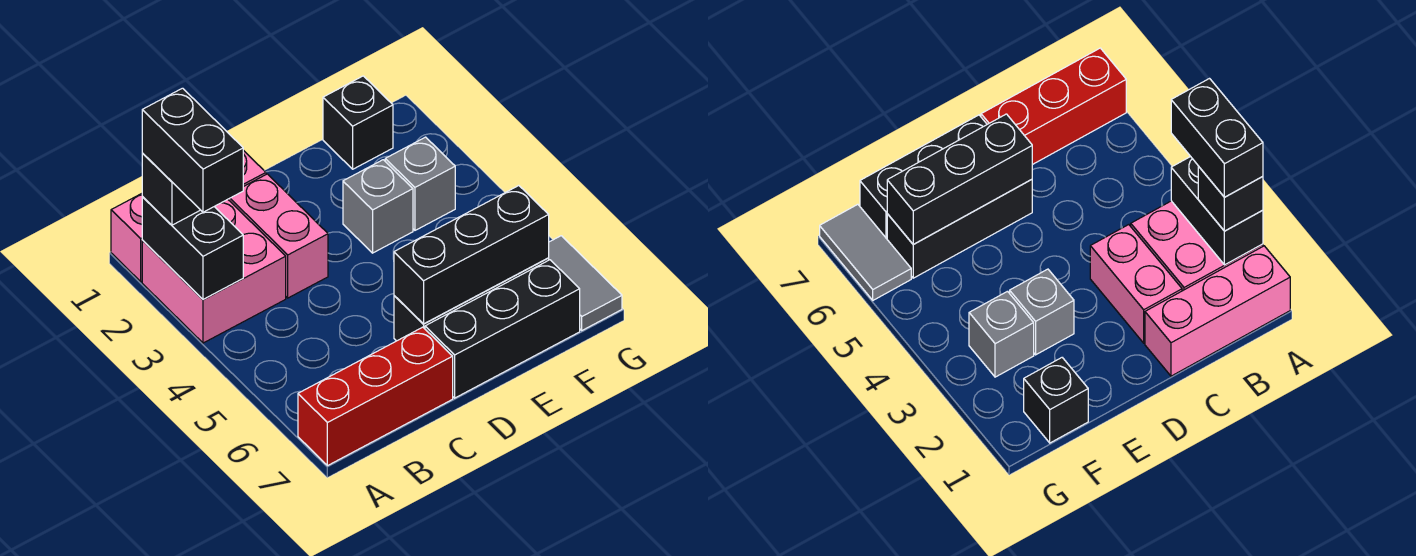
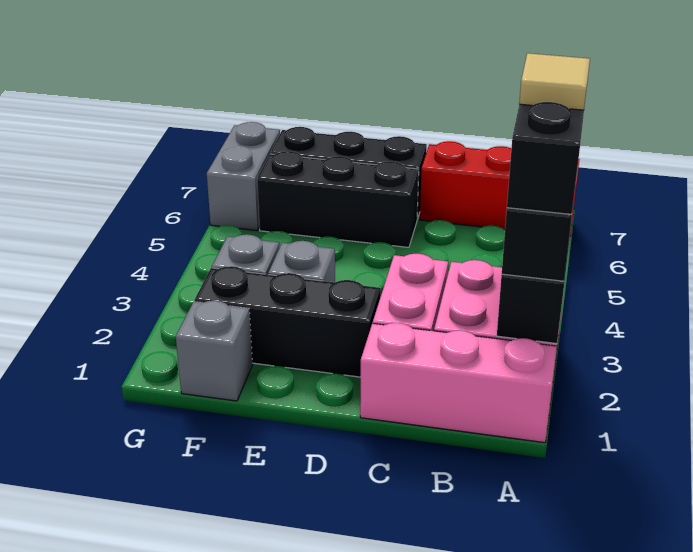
none -> tan tile A3 level 5
black brick D6:F6 level 2 -> black brick D2:F2 level 1
black brick F1 level 1 -> grey brick F1 level 1
grey tile G6:G7 level 1 -> grey brick G6:G7 level 1

